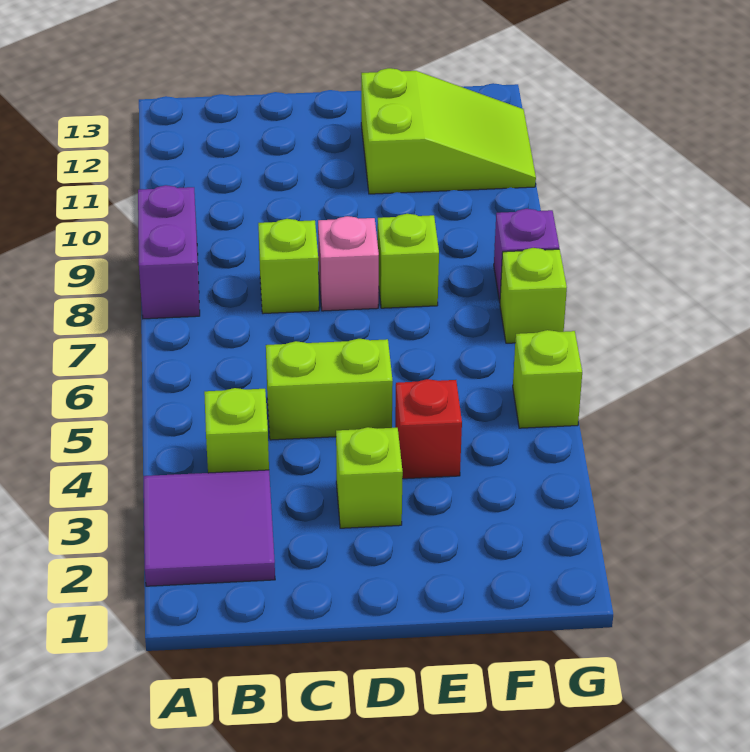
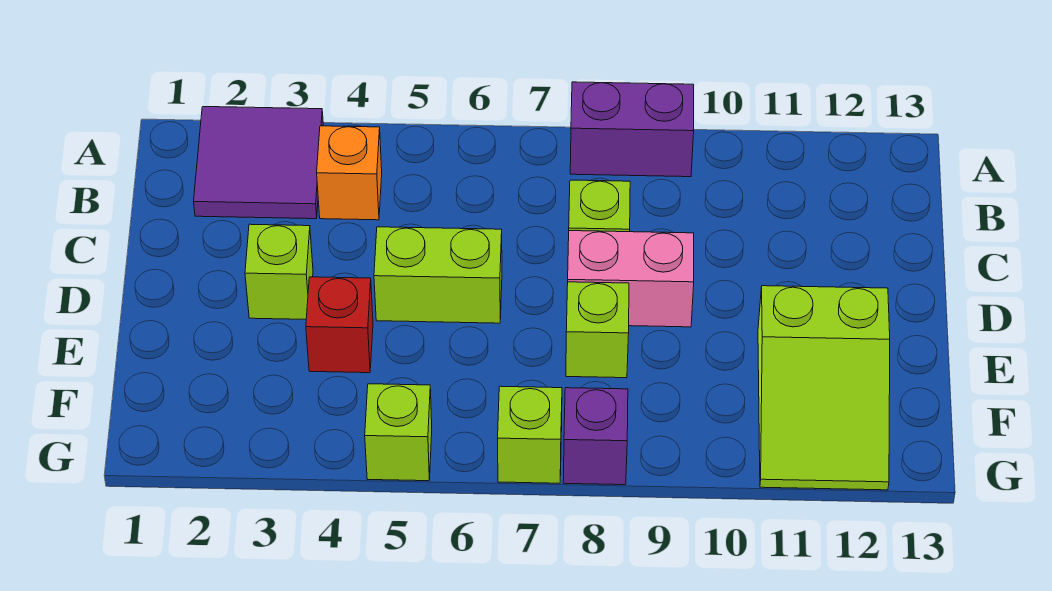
lime brick B4 level 1 -> orange brick B4 level 1
lime brick C5:D5 level 1 -> lime brick D5:D6 level 1
pink brick D8 level 1 -> pink brick D8:D9 level 1

